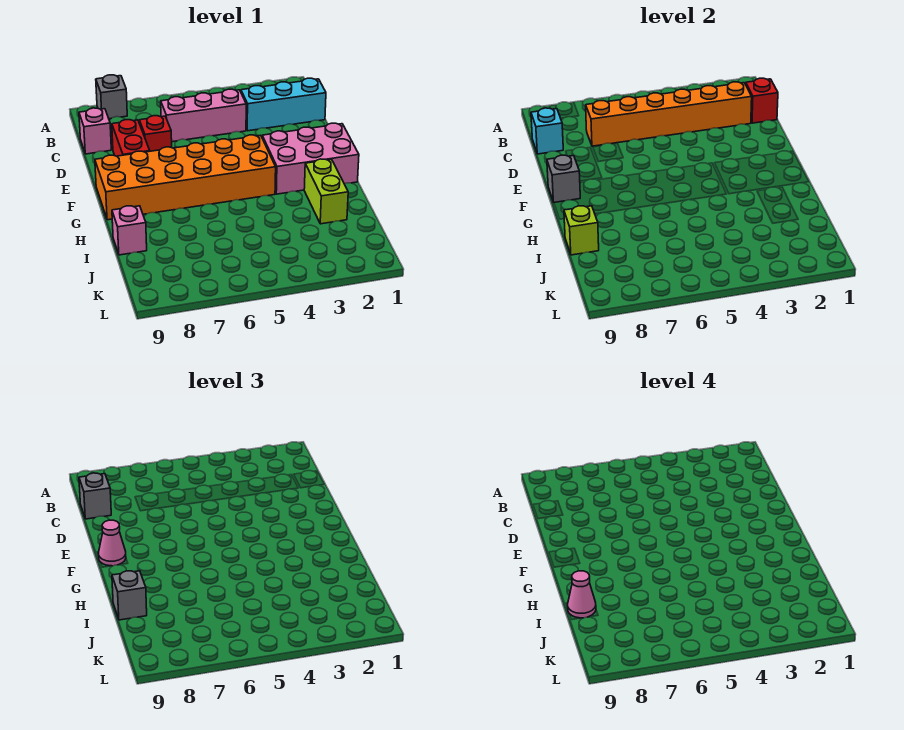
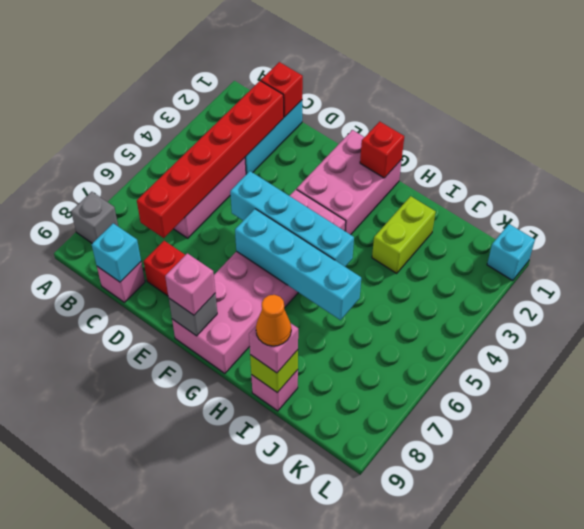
orange brick C2:C7 level 2 -> red brick C2:C7 level 2
grey brick C9 level 3 -> none
red brick D7 level 1 -> red brick G1 level 2
none -> cyan brick E5:H5 level 2
orange brick F4:G9 level 1 -> pink brick F4:G9 level 1
none -> cyan brick F6:I6 level 2
pink cone F9 level 3 -> pink brick F9 level 3
lime brick H2:I2 level 1 -> lime brick I2:I3 level 1
grey brick I9 level 3 -> pink brick I9 level 3
pink cone I9 level 4 -> orange cone I9 level 4
none -> cyan brick L1 level 1

